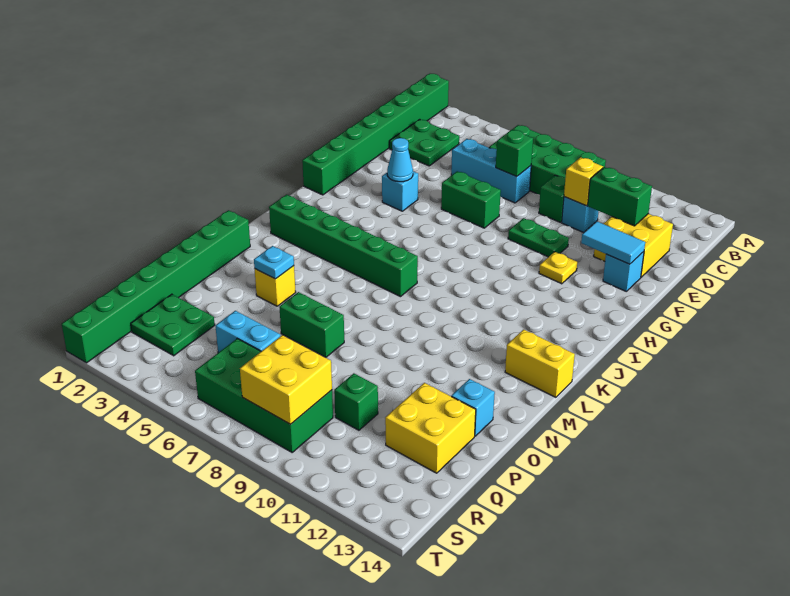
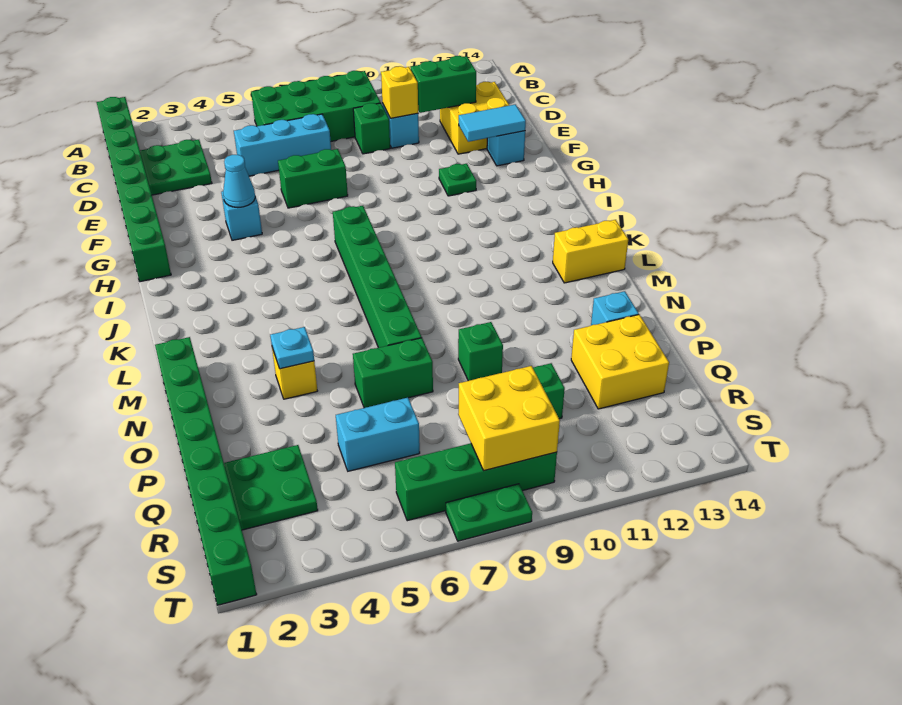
green brick D7 level 2 -> green brick O9 level 1
green plate F9:F10 level 1 -> green plate T7:T8 level 1
yellow plate G11 level 1 -> green plate G11 level 1
green brick K2:K7 level 1 -> green brick I7:N7 level 1
green brick R6:S9 level 1 -> green brick S6:S9 level 1

